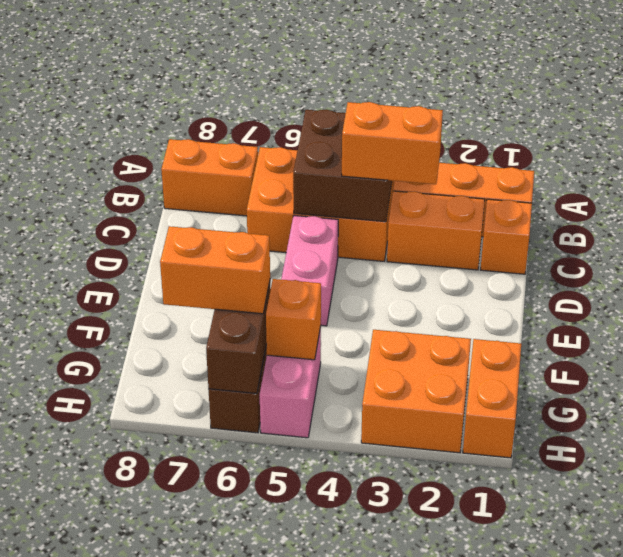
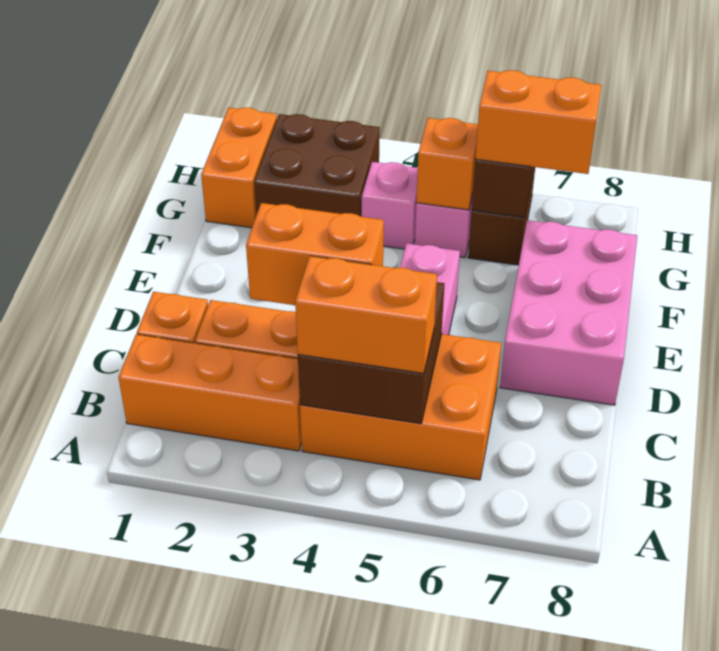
orange brick B7:B8 level 1 -> orange brick B4:B5 level 3
none -> pink brick D7:F8 level 1
orange brick G2:H3 level 1 -> brown brick G2:H3 level 1
none -> pink brick G4 level 1

